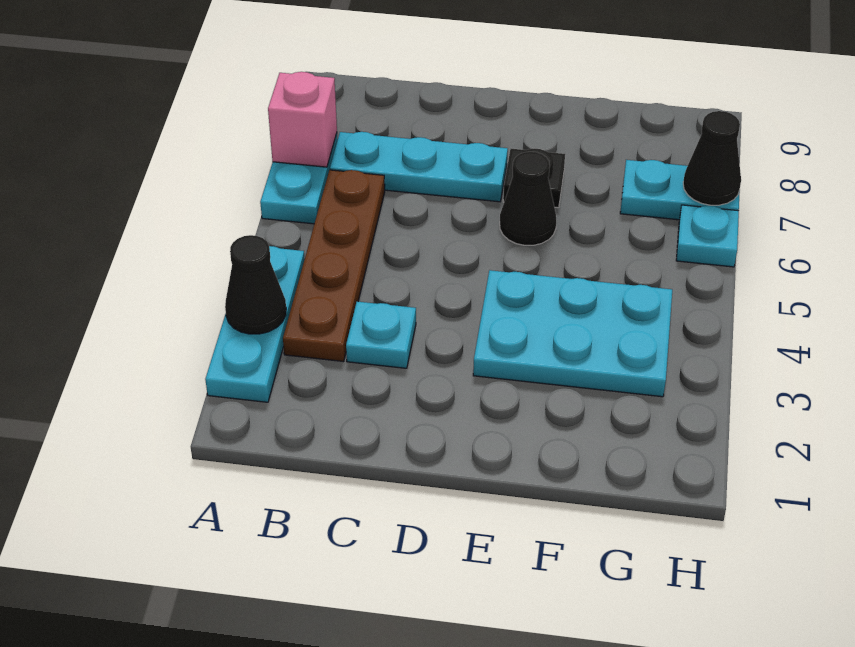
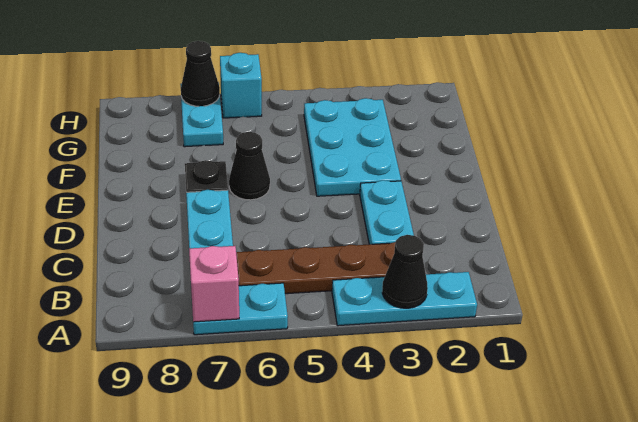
cyan plate C3 level 1 -> cyan plate C3:D3 level 1
cyan plate H6 level 1 -> cyan brick H6 level 1

